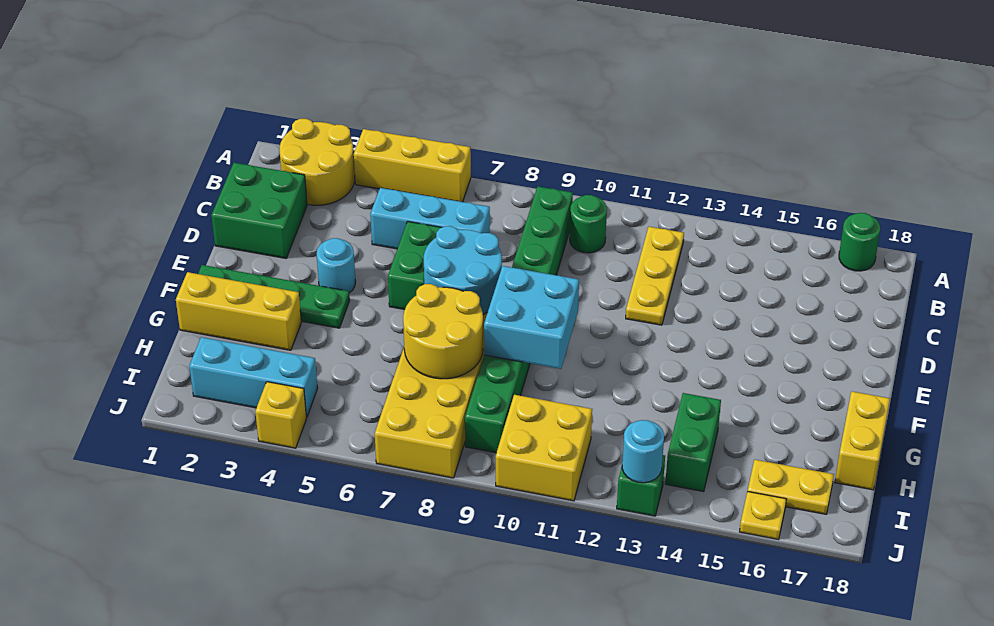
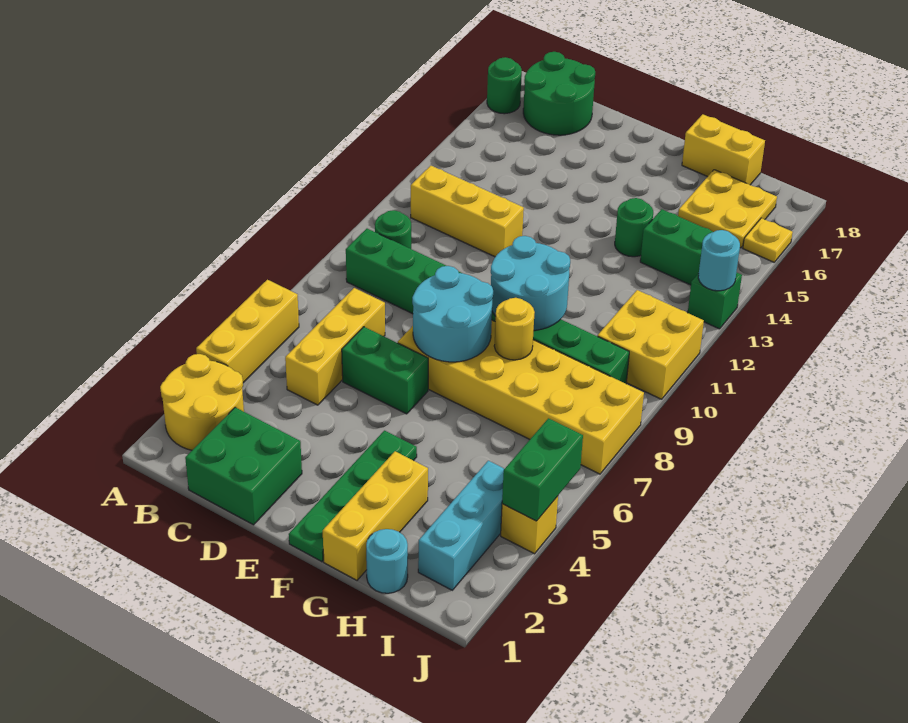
yellow plate B12:D12 level 1 -> yellow brick B12:D12 level 1
none -> green round brick B17:C18 level 1
cyan brick C5:C7 level 1 -> yellow brick C5:C7 level 1
cyan round brick E4 level 1 -> cyan round brick H1 level 1
cyan brick F9:G10 level 2 -> cyan round brick F9:G10 level 2
yellow round brick G7:H8 level 2 -> yellow round brick G8 level 2
none -> green round brick G14 level 1
yellow plate I16:I17 level 1 -> yellow plate H16:I17 level 1
none -> green brick J4:J5 level 2

